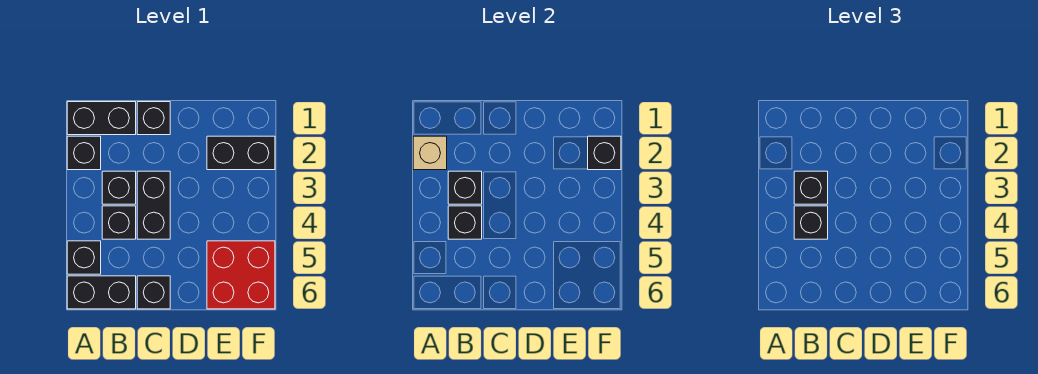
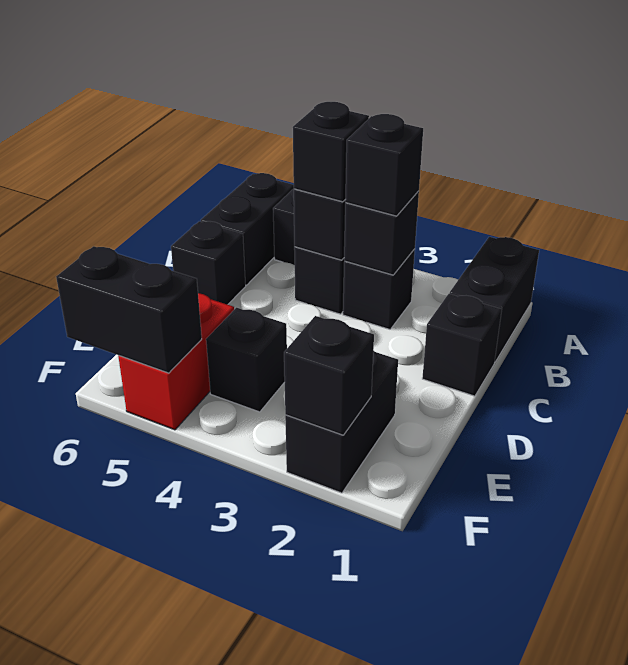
black brick A2 level 1 -> black brick E4 level 1
tan brick A2 level 2 -> none
black brick C3:C4 level 1 -> black brick F5:F6 level 2
red brick E5:F6 level 1 -> red brick E5:F5 level 1

